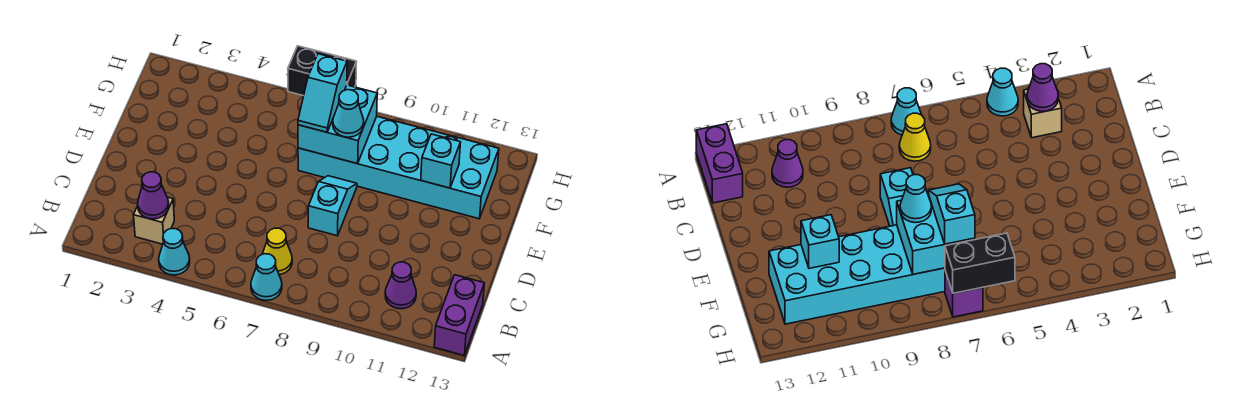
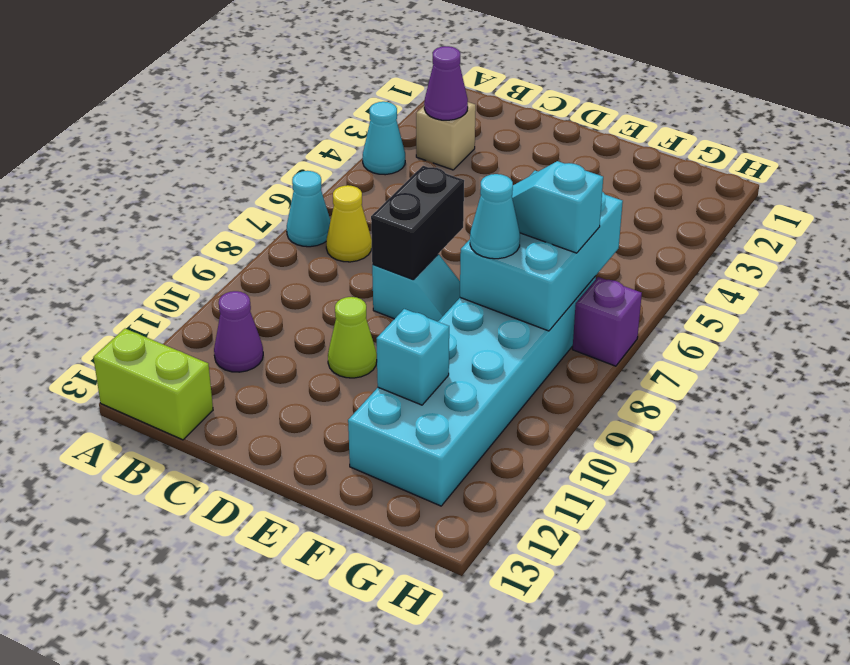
purple brick A13:B13 level 1 -> lime brick A13:B13 level 1
none -> lime cone D10 level 1
cyan brick F7:G8 level 2 -> cyan brick F6:G8 level 2
black brick H6:H7 level 2 -> black brick D7:D8 level 2

